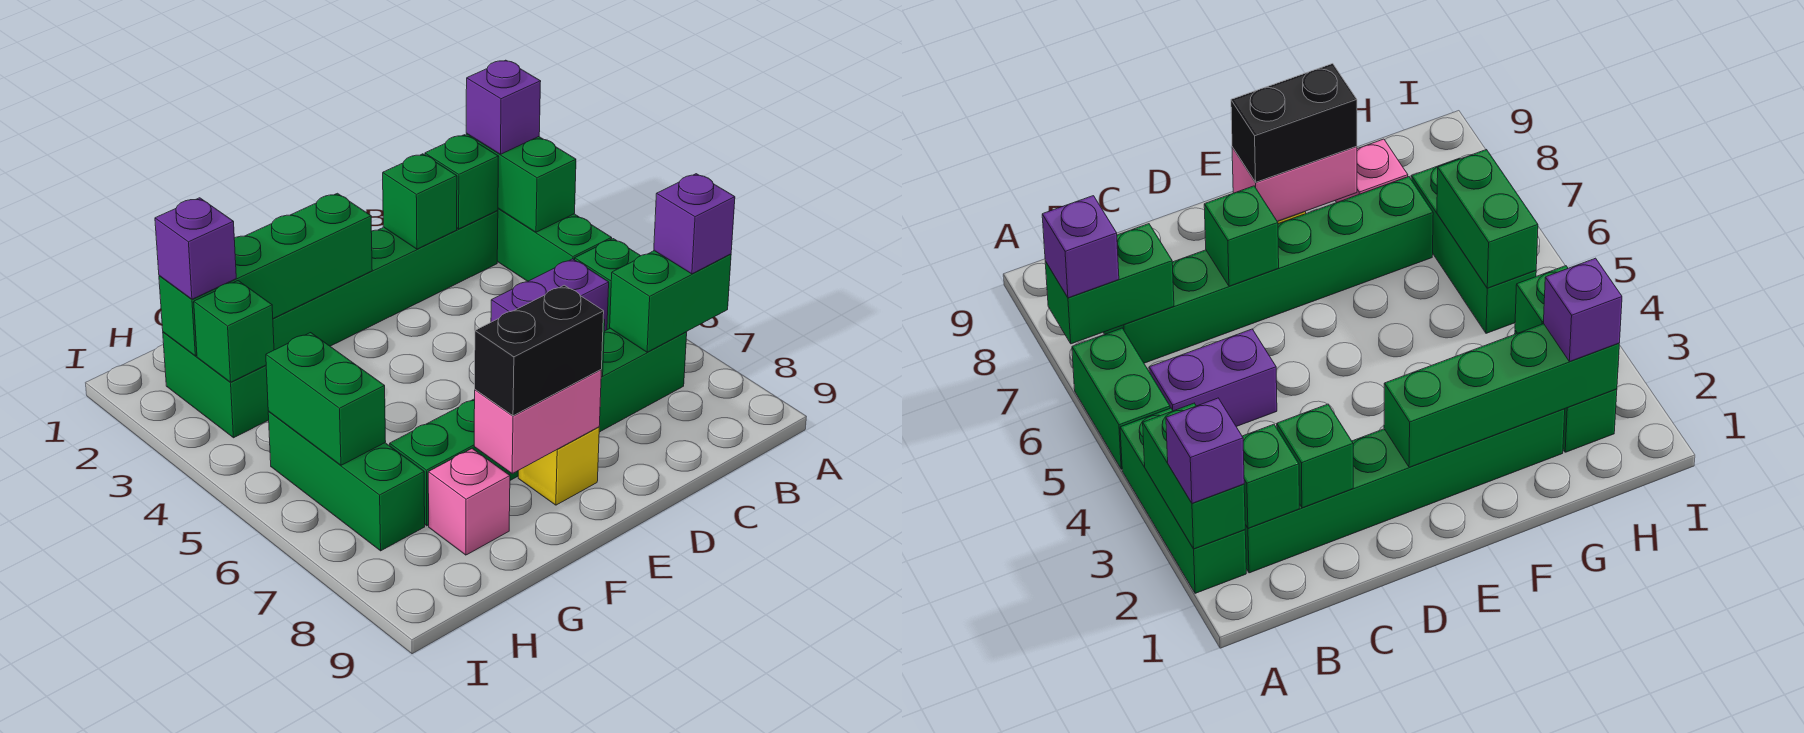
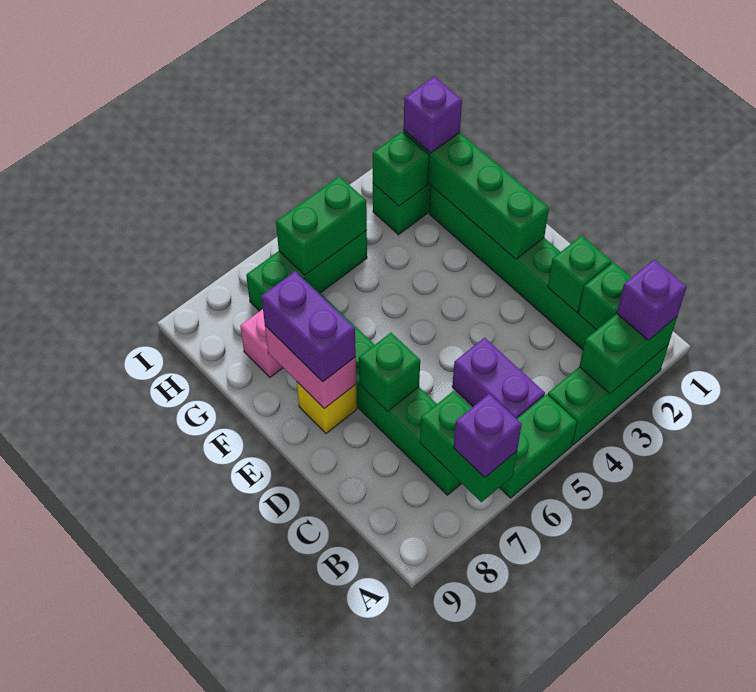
black brick E8:F8 level 3 -> purple brick E8:F8 level 3

